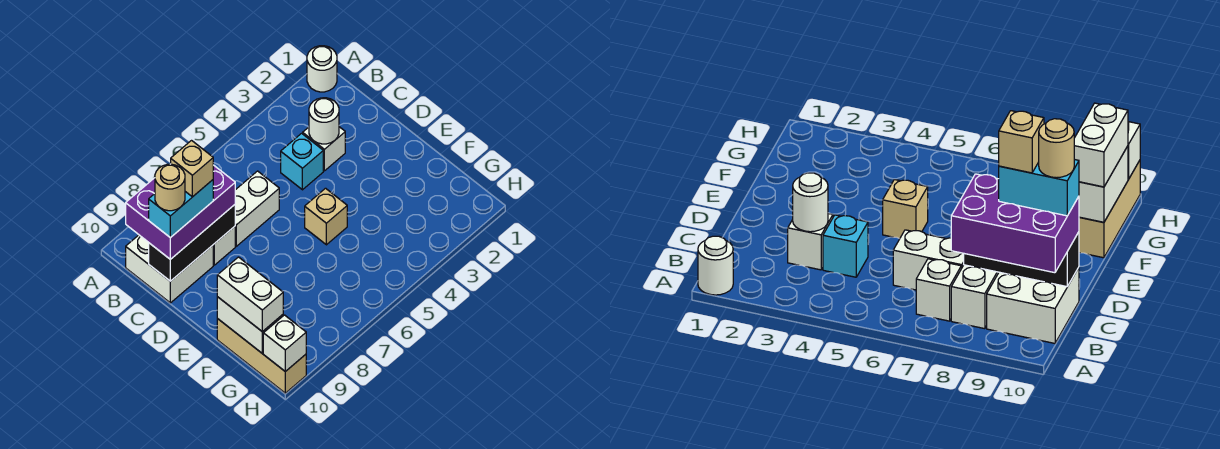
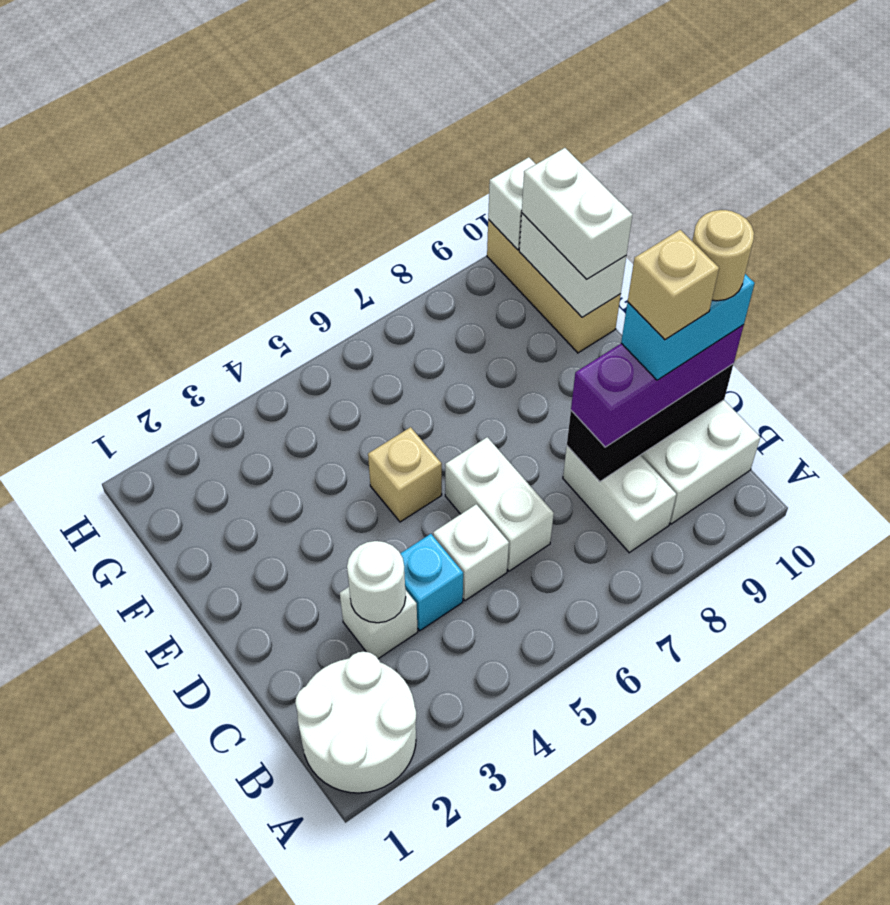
white round brick A1 level 1 -> white round brick A1:B2 level 1
white brick B7 level 1 -> white brick C5 level 1
purple brick B8:C10 level 3 -> purple brick C8:C10 level 3
white brick C6:C7 level 1 -> white brick C6:D6 level 1

